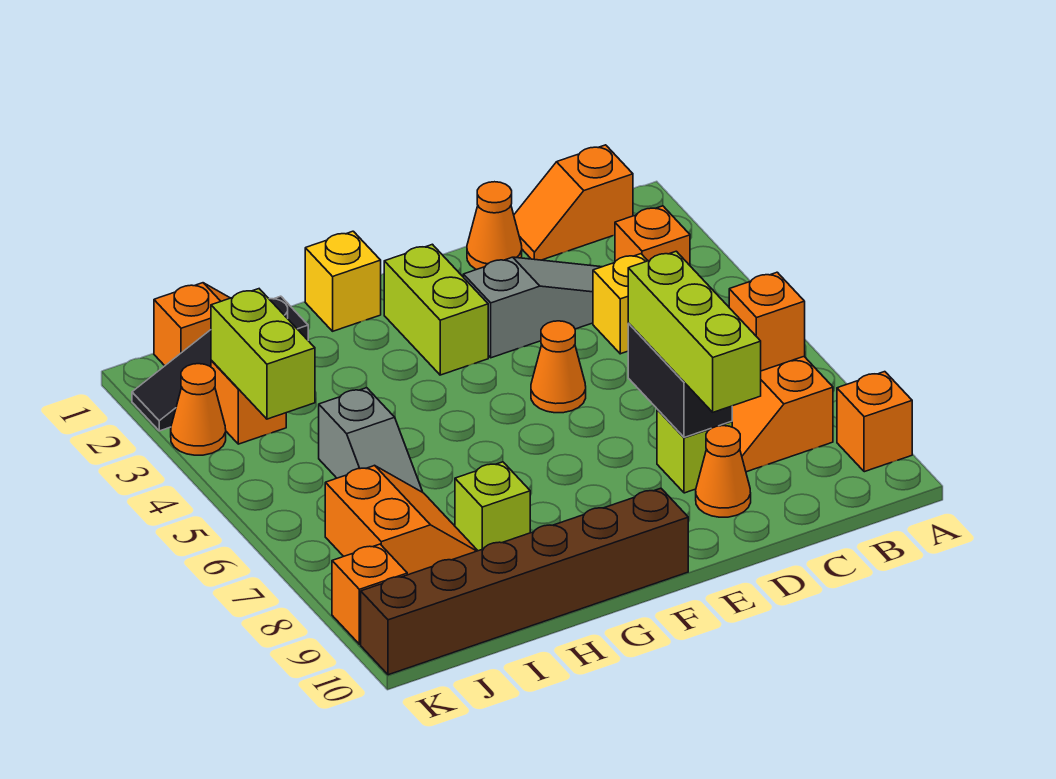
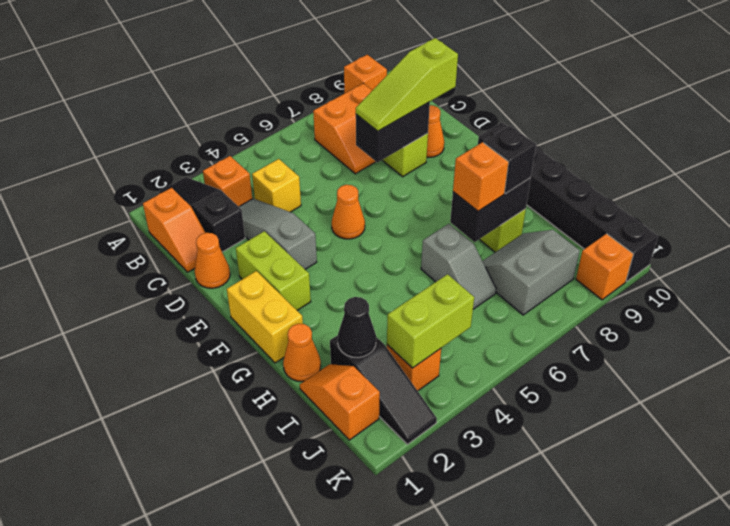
none -> black slope A2:C2 level 1 top C
orange brick B7 level 2 -> orange brick H7 level 3
lime brick D7:D9 level 3 -> lime slope D7:D9 level 3 top 9
lime brick F2:F3 level 1 -> lime brick E2:F2 level 1
brown brick F10:K10 level 1 -> black brick F10:K10 level 1
yellow brick G1 level 1 -> yellow brick F1:G1 level 1
none -> black brick H7:H8 level 2
none -> black brick H8 level 3
none -> black cone I2 level 2
grey slope I5:I6 level 1 top 5 -> grey slope H6:I6 level 1 top H
orange slope I7:J8 level 1 top J -> grey slope I7:J8 level 1 top J
orange cone K3 level 1 -> orange cone H1 level 1

